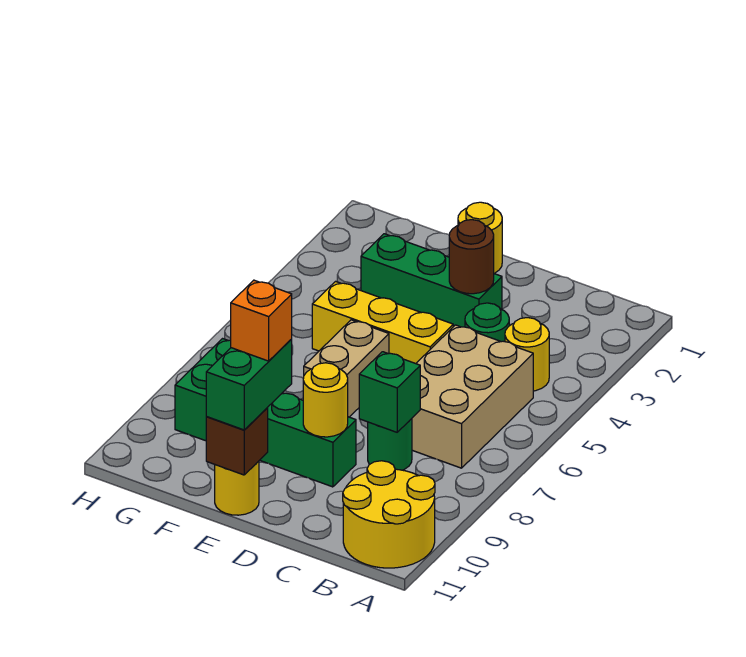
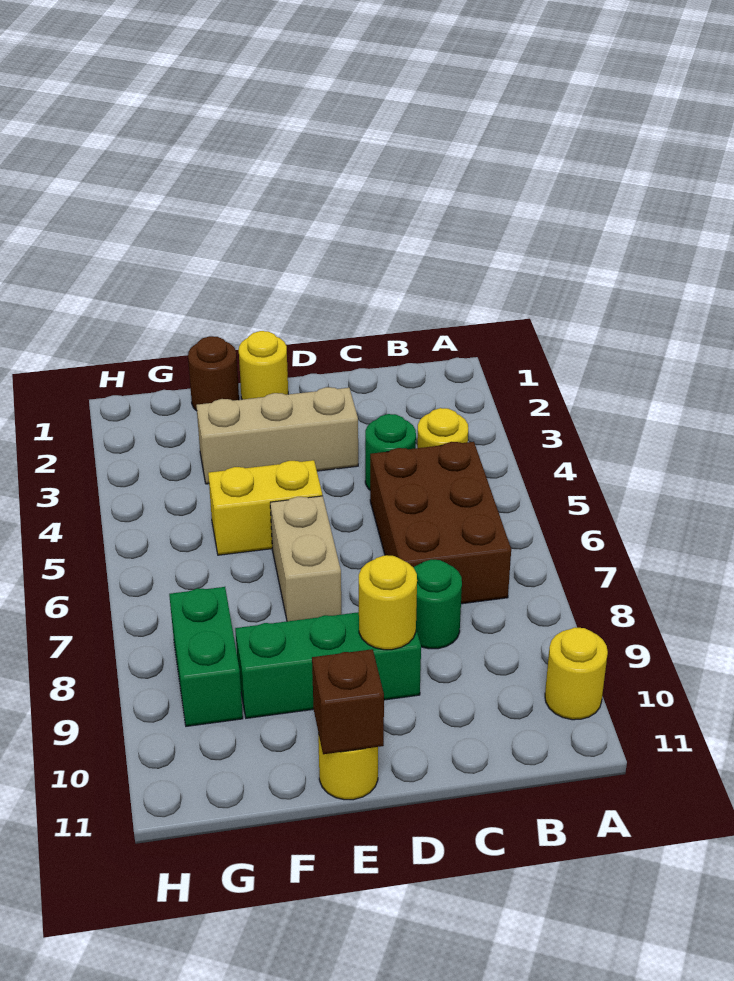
yellow round brick A10:B11 level 1 -> yellow round brick A10 level 1
tan brick B5:C7 level 1 -> brown brick B5:C7 level 1
green brick C8 level 2 -> none
green brick D3:F3 level 1 -> tan brick D3:F3 level 1
brown round brick D3 level 2 -> brown round brick F1 level 1
yellow brick D5:F5 level 1 -> yellow brick E5:F5 level 1
green brick E10:E11 level 3 -> none
orange brick E10 level 4 -> none

